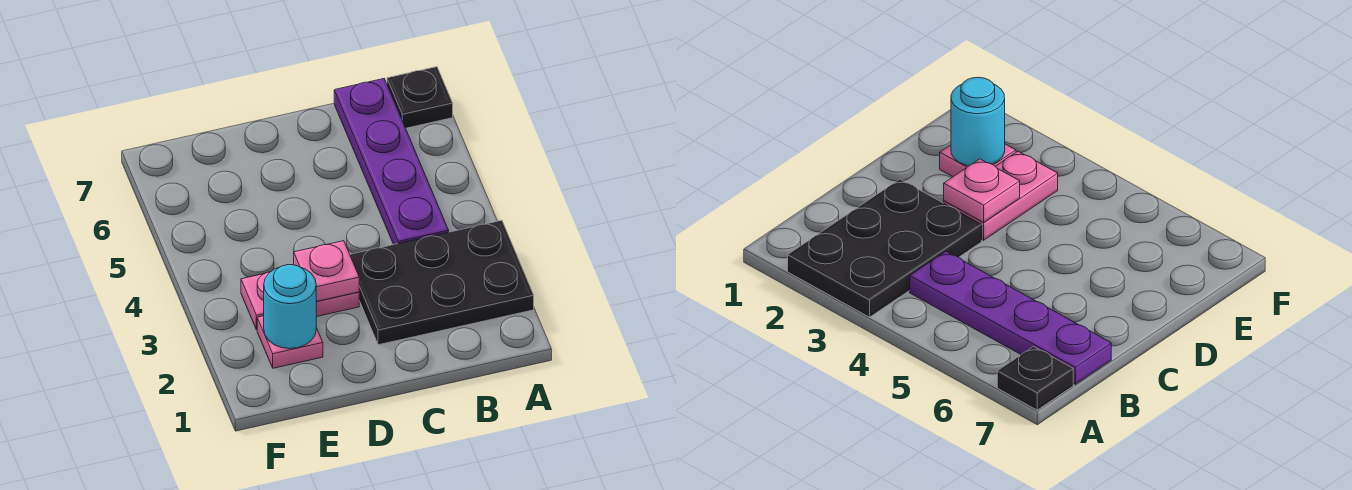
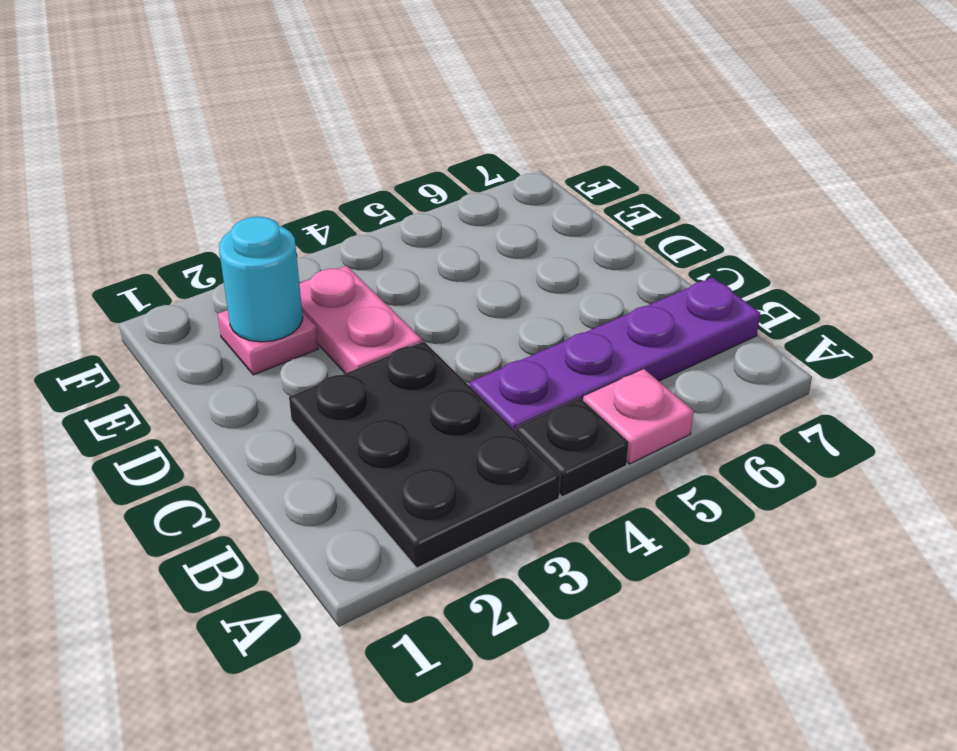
black plate A7 level 1 -> black plate A4 level 1
pink plate D3 level 2 -> pink plate A5 level 1

